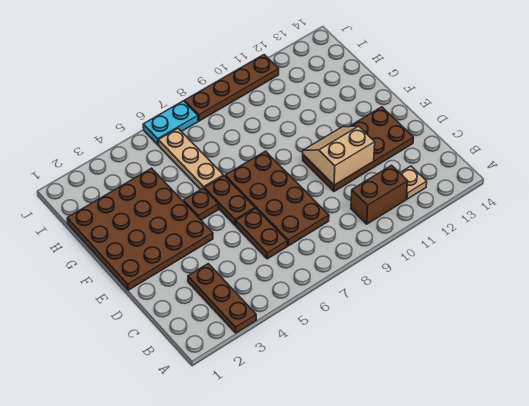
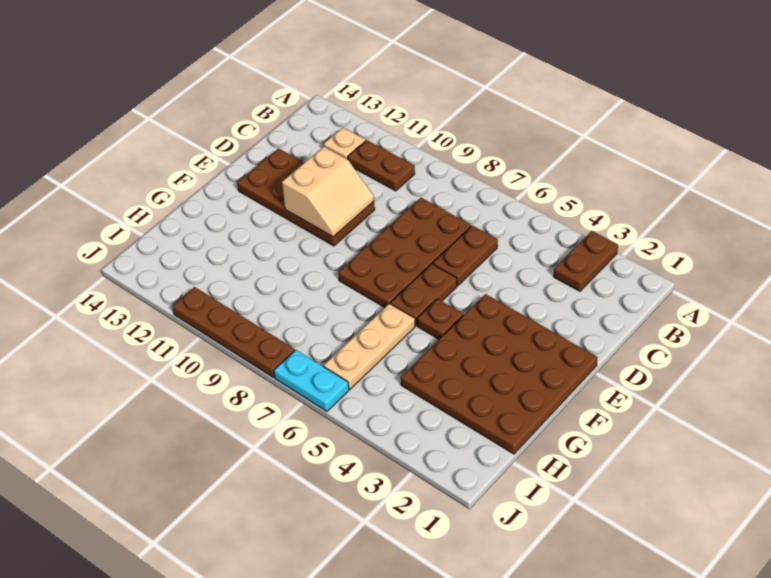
brown plate A3:C3 level 1 -> brown plate A3:B3 level 1
brown brick B10:B11 level 1 -> brown plate B10:B11 level 1
tan slope D10:E11 level 2 top D -> tan slope D10:E11 level 2 top 11

